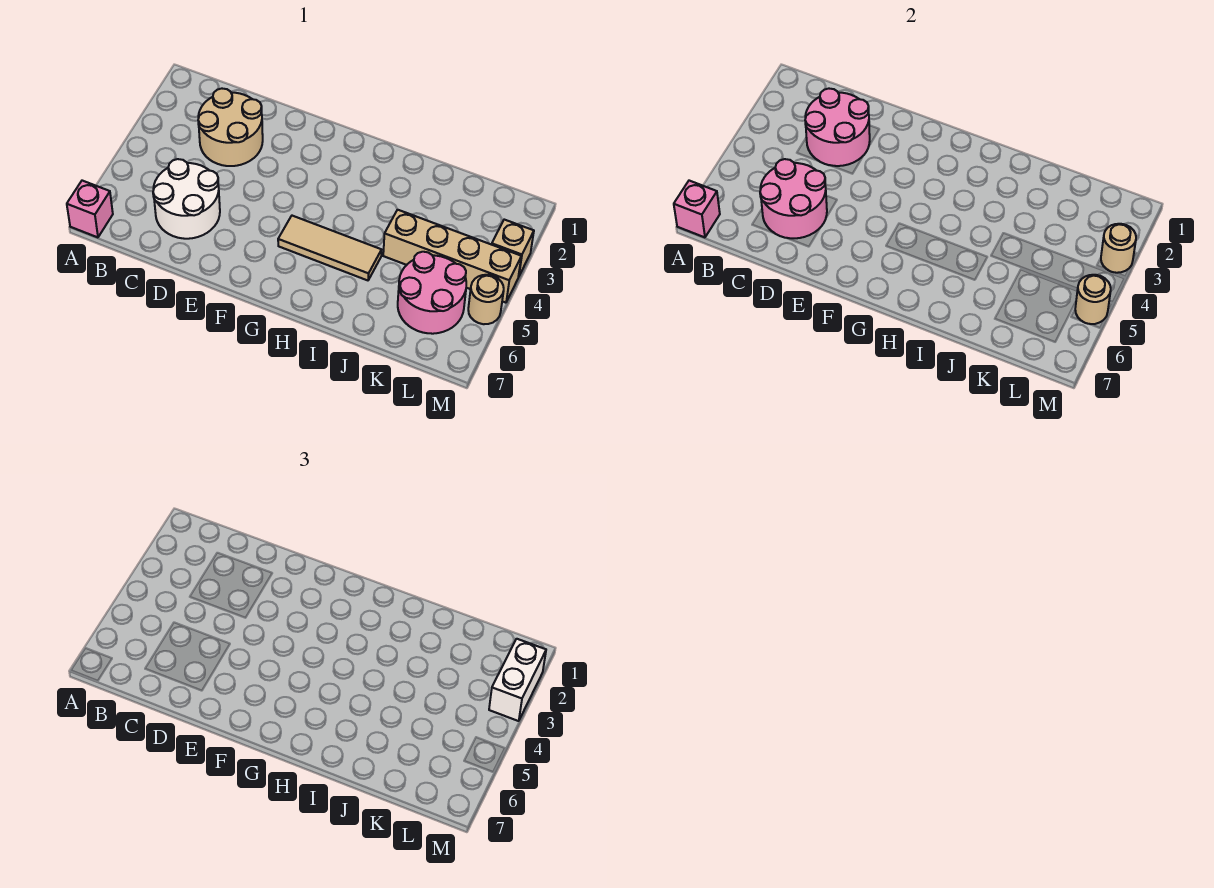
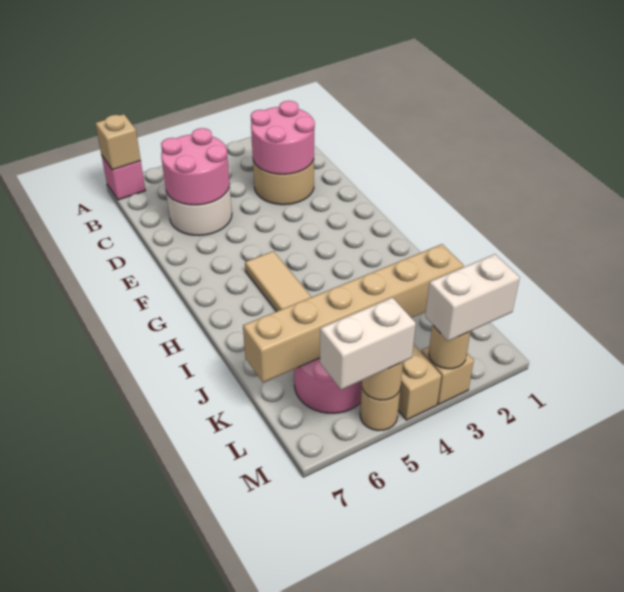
pink brick A7 level 2 -> tan brick A7 level 2
none -> tan brick K2:K7 level 2
none -> white brick M5:M6 level 3

